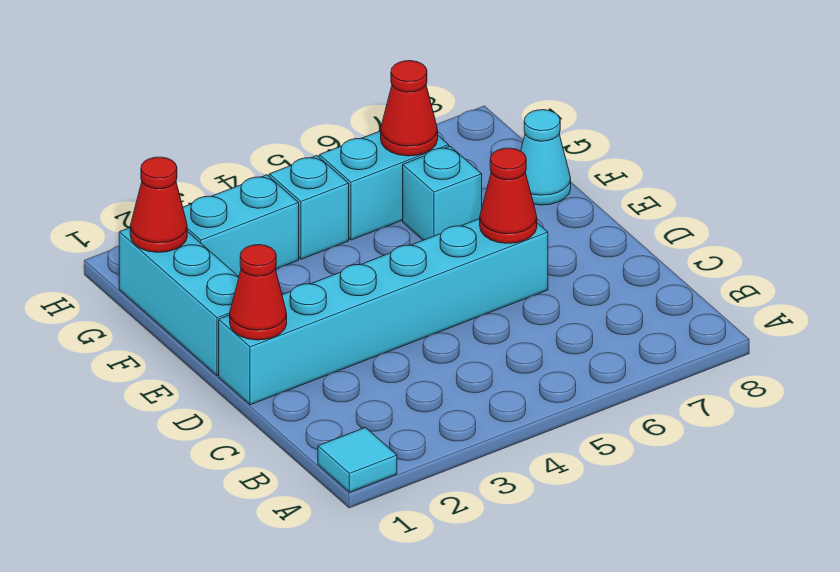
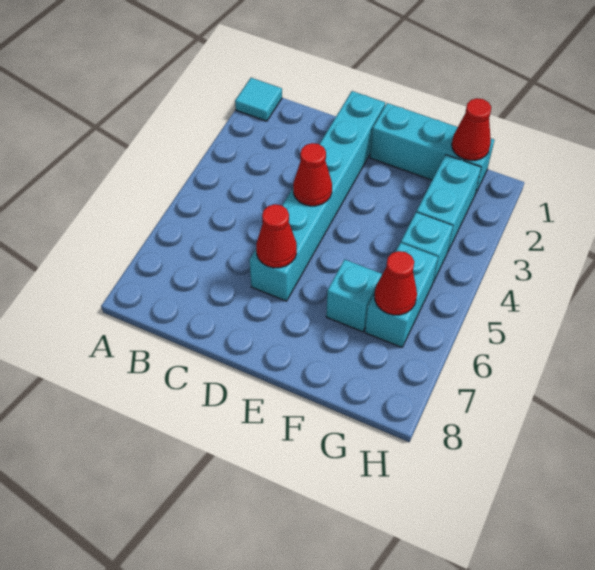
red cone D1 level 2 -> red cone D4 level 2
cyan cone F8 level 1 -> none

